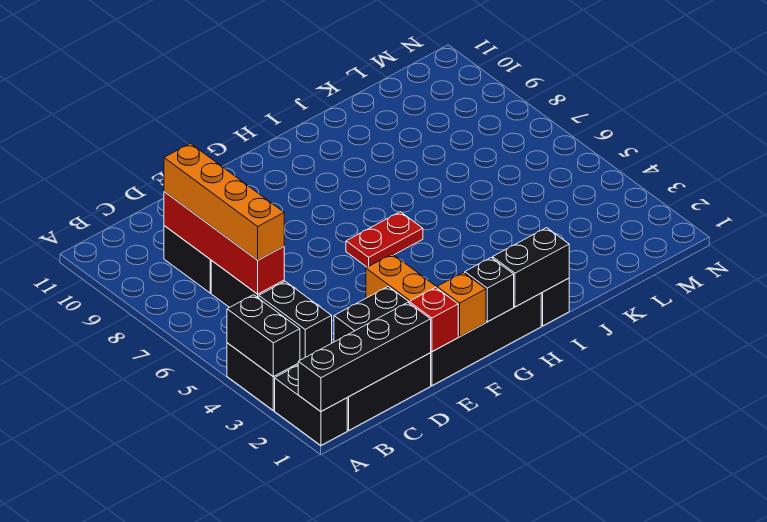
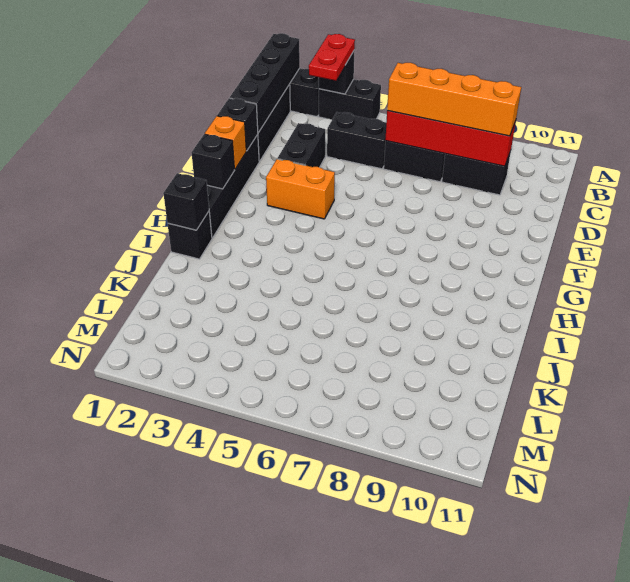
black brick A3:A4 level 2 -> black brick A3 level 2
red brick E1 level 2 -> black brick E1 level 2
red plate G6:H6 level 1 -> red plate A3:B3 level 3
black brick H1:I1 level 2 -> black brick I1 level 2

